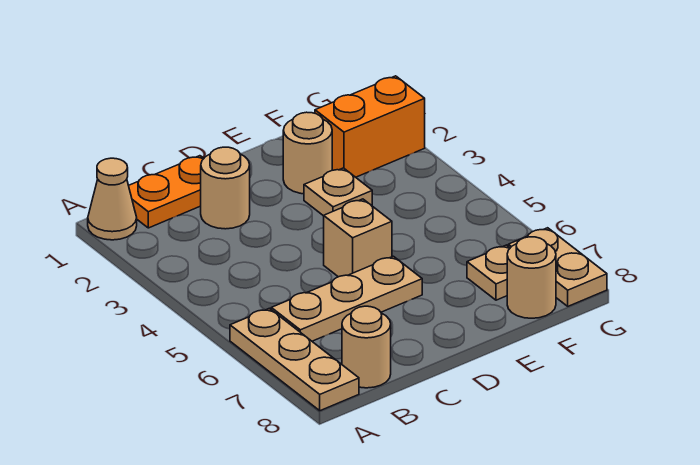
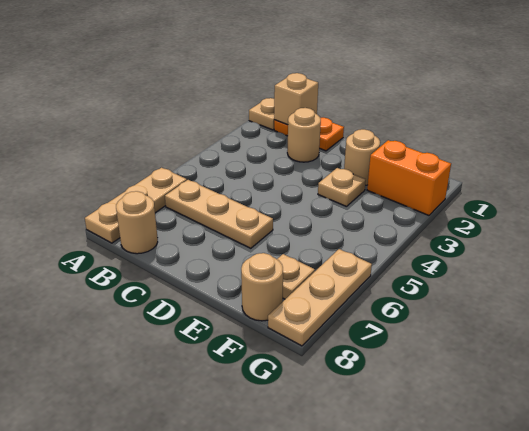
tan cone A1 level 1 -> tan plate A1 level 1
tan brick D5 level 1 -> tan brick B1 level 2
tan plate G7:G8 level 1 -> tan plate G6:G8 level 1

